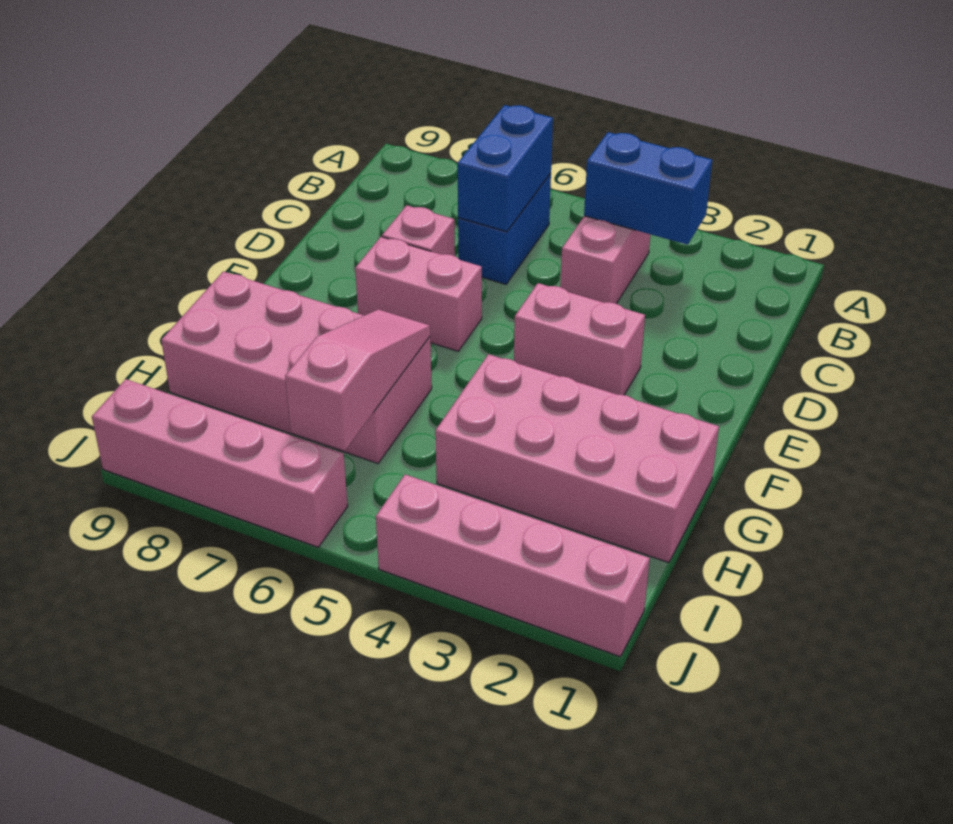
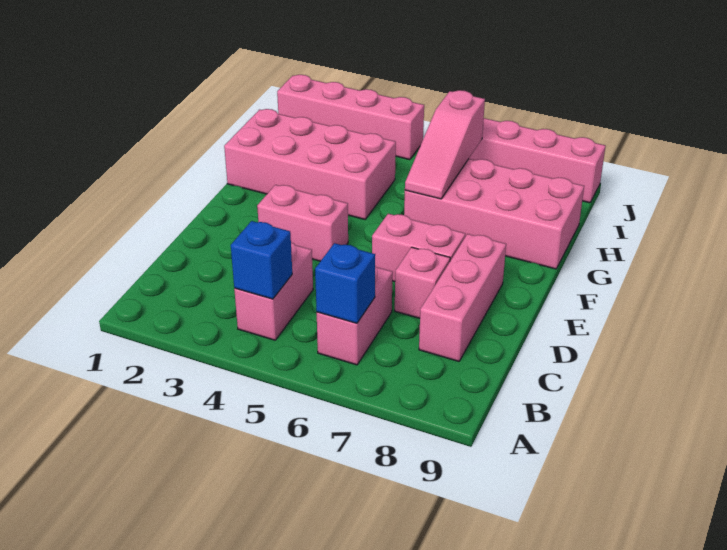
blue brick B3:B4 level 2 -> blue brick B4 level 2
blue brick B6:C6 level 1 -> pink brick B6:C6 level 1
blue brick B6:C6 level 2 -> blue brick B6 level 2
none -> pink brick C8:E8 level 1

